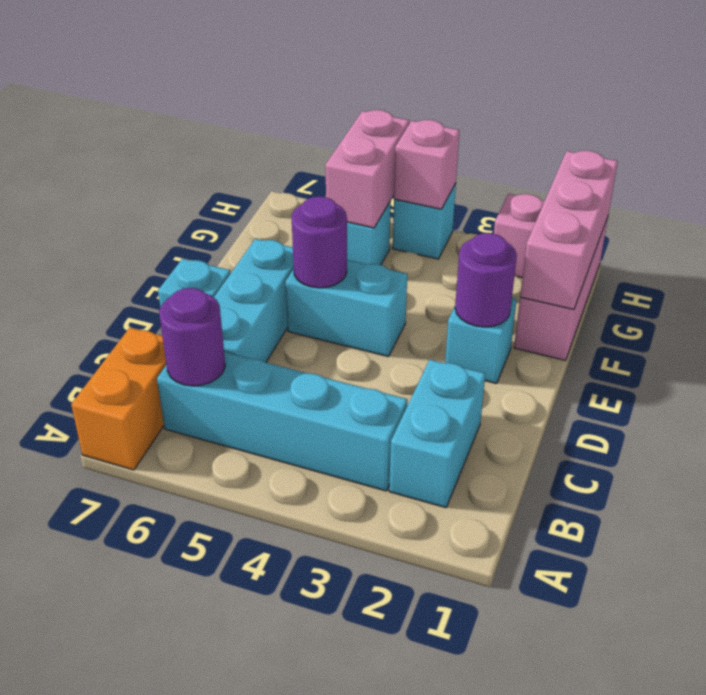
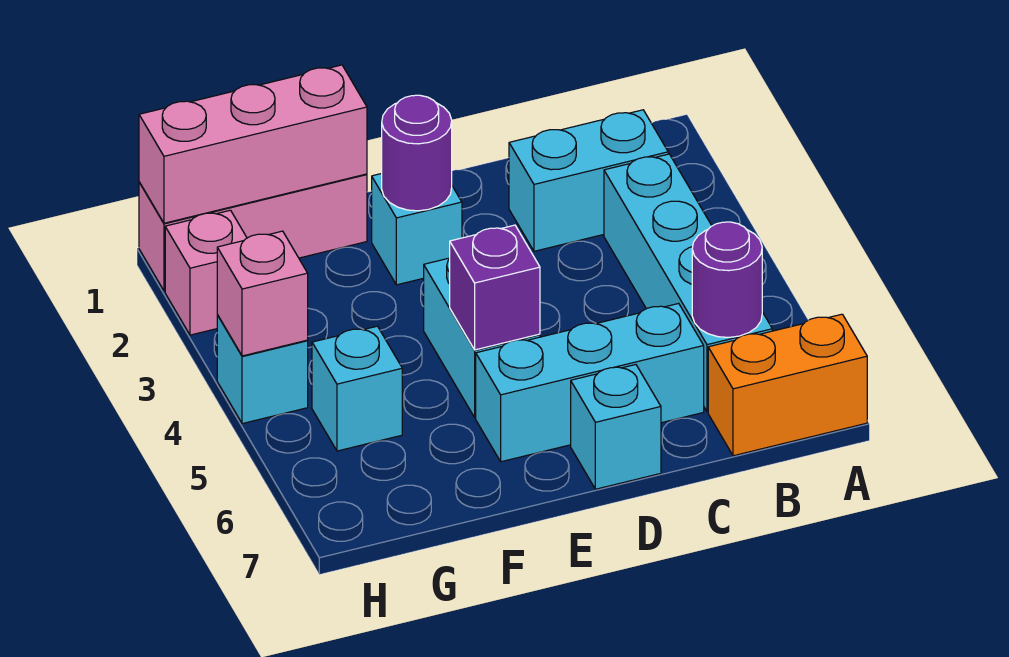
purple round brick E5 level 2 -> purple brick E5 level 2
pink brick G5:H5 level 2 -> none

